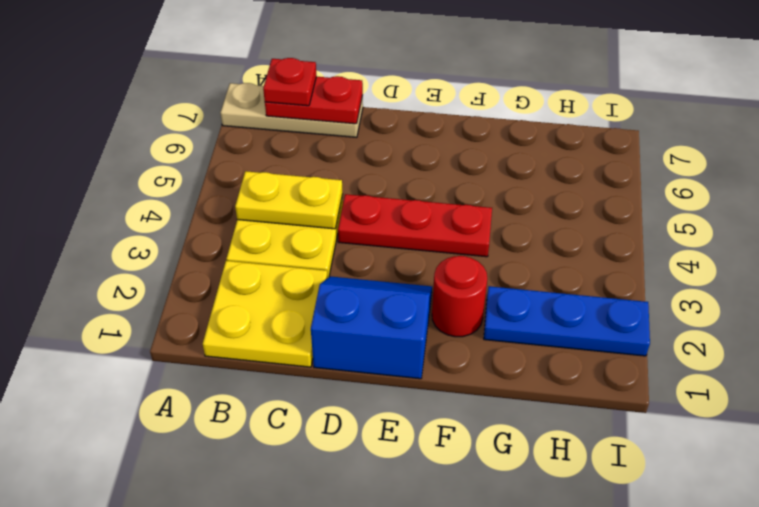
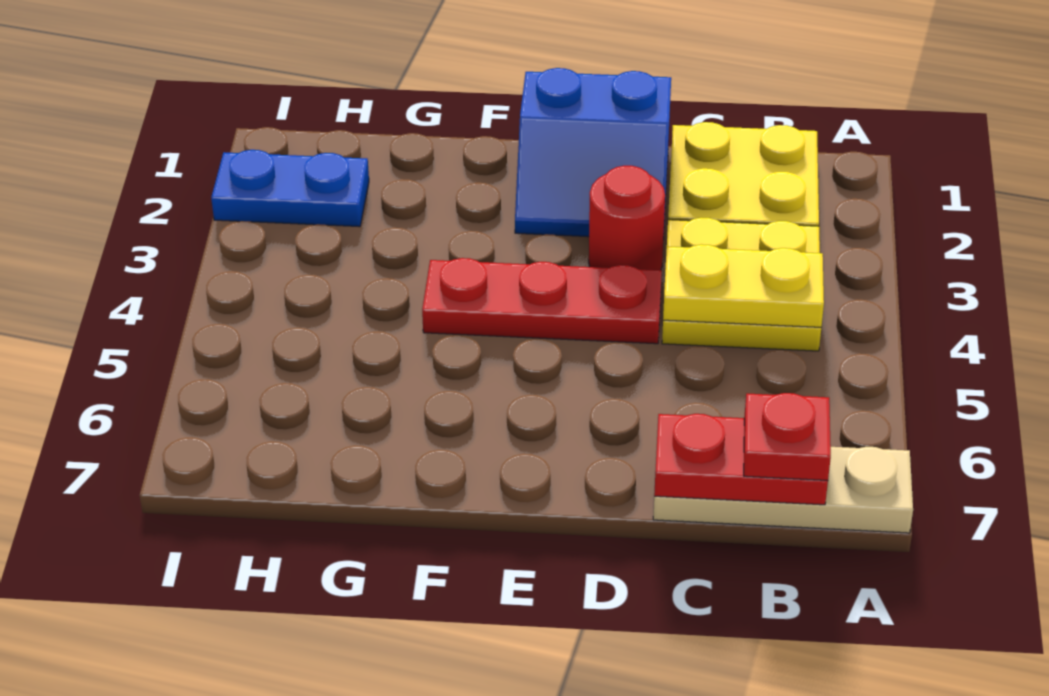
red round brick F2 level 1 -> red round brick D3 level 1
blue plate G2:I2 level 1 -> blue plate H2:I2 level 1

